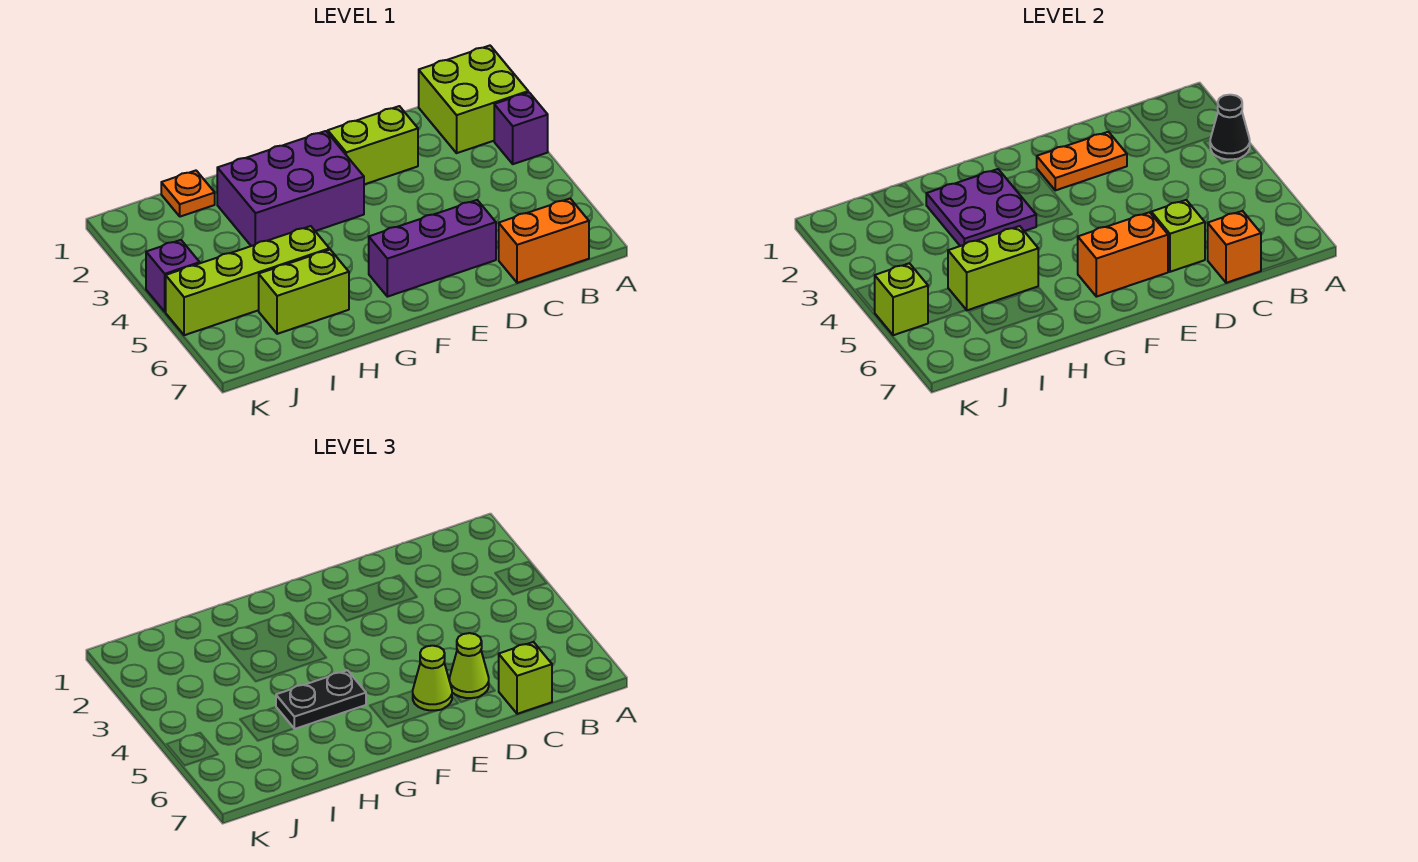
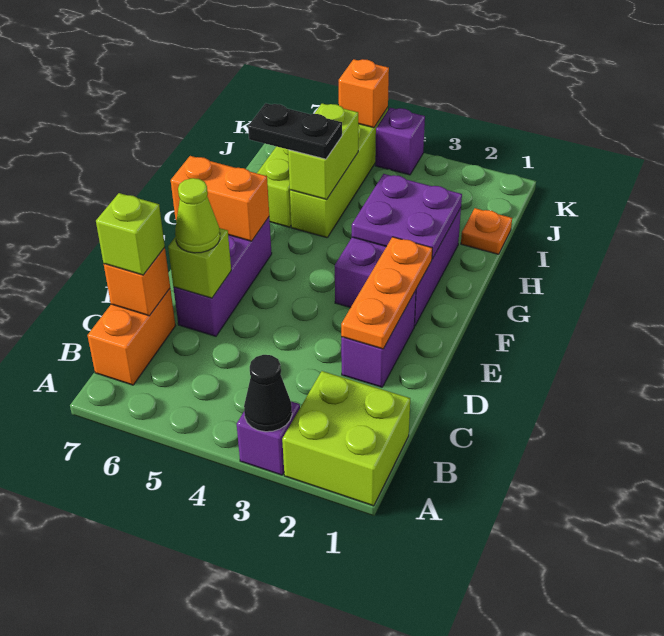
lime brick D2:E2 level 1 -> purple brick D2:E2 level 1
orange plate D2:E2 level 2 -> orange plate D2:F2 level 2
orange brick E6:F6 level 2 -> orange brick F6:F7 level 2
lime cone E6 level 3 -> none
black plate G5:H5 level 3 -> black plate H5:H6 level 3
lime brick K5 level 2 -> orange brick K5 level 2

